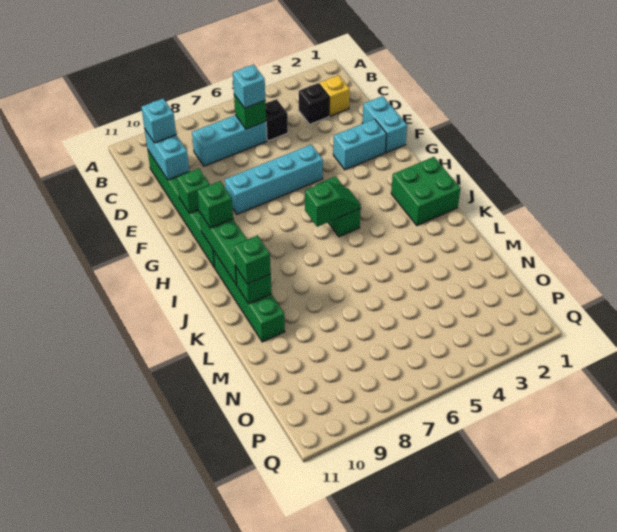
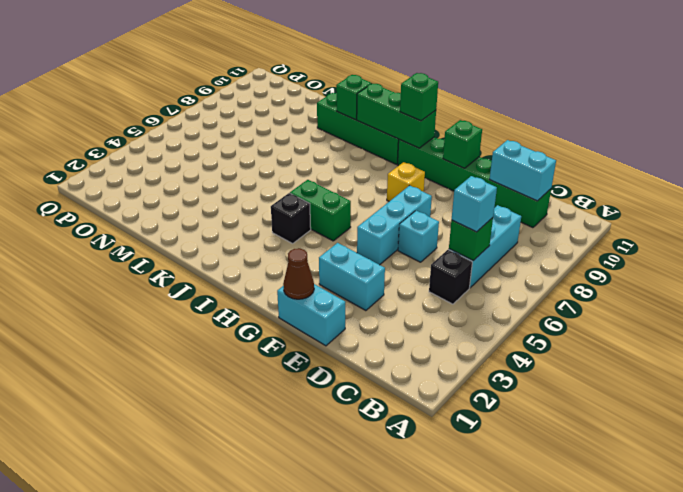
yellow brick C2 level 1 -> yellow brick G8 level 1
black brick C3 level 1 -> black brick I4 level 1
cyan brick C10 level 3 -> cyan brick E6 level 1
none -> brown cone F1 level 2
cyan brick F2:F3 level 1 -> cyan brick E3:F3 level 1
cyan brick F5:F8 level 1 -> cyan brick F5:F7 level 1
green brick I1:J2 level 1 -> none
green slope I5:I6 level 2 top 6 -> none
green brick K10 level 3 -> none

